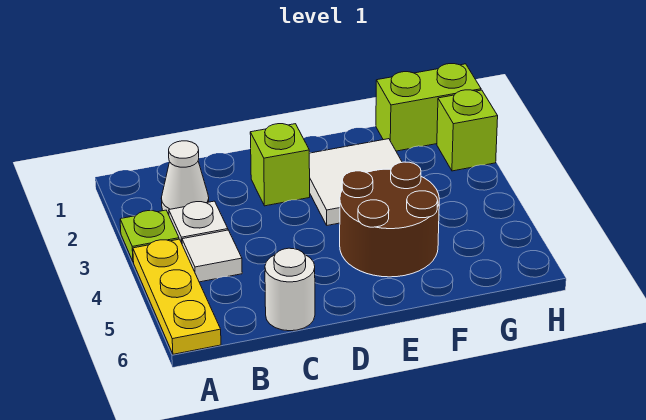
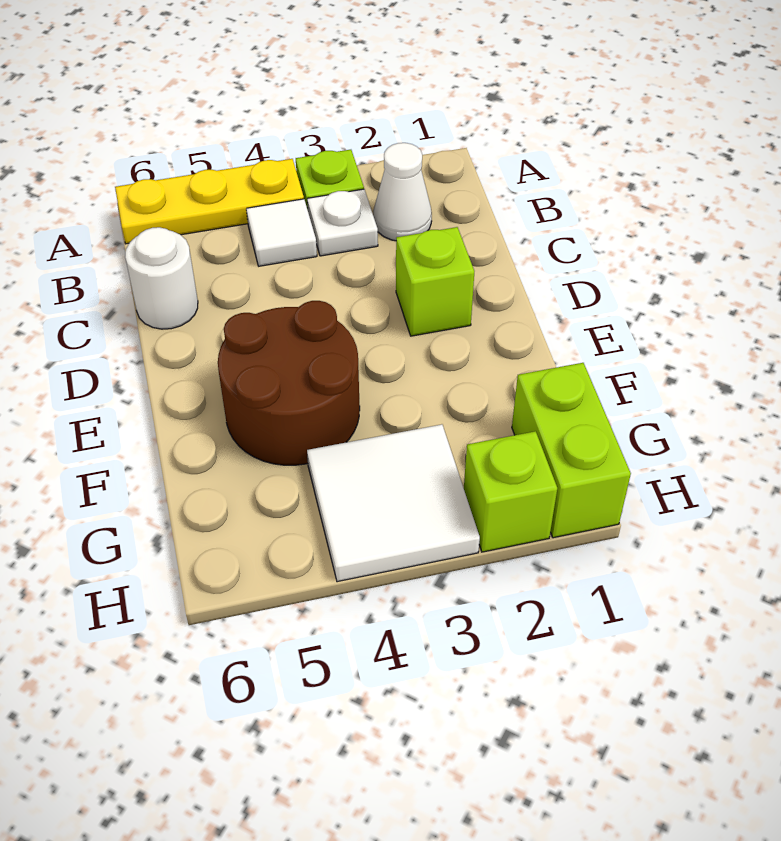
white tile E2:F3 level 1 -> white tile G3:H4 level 1

